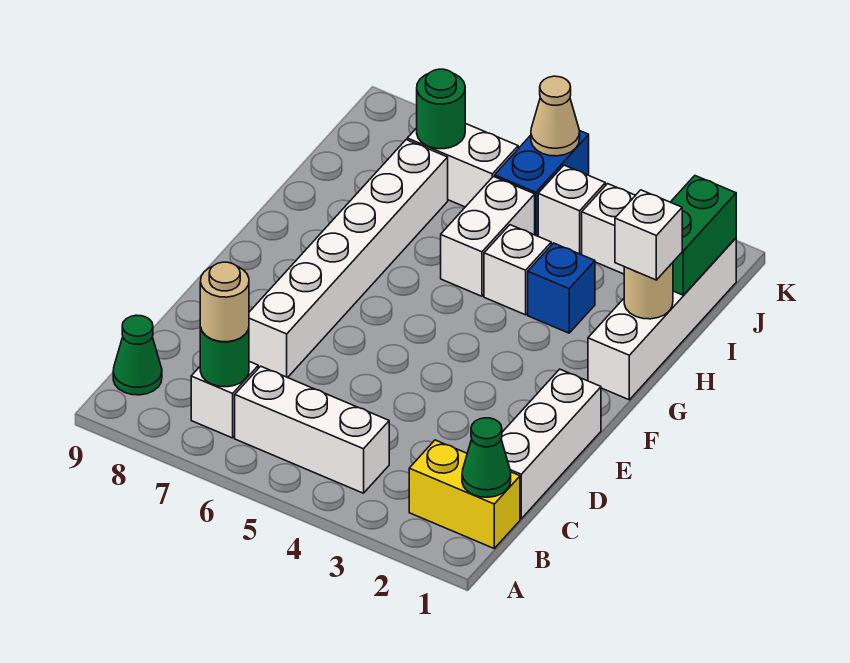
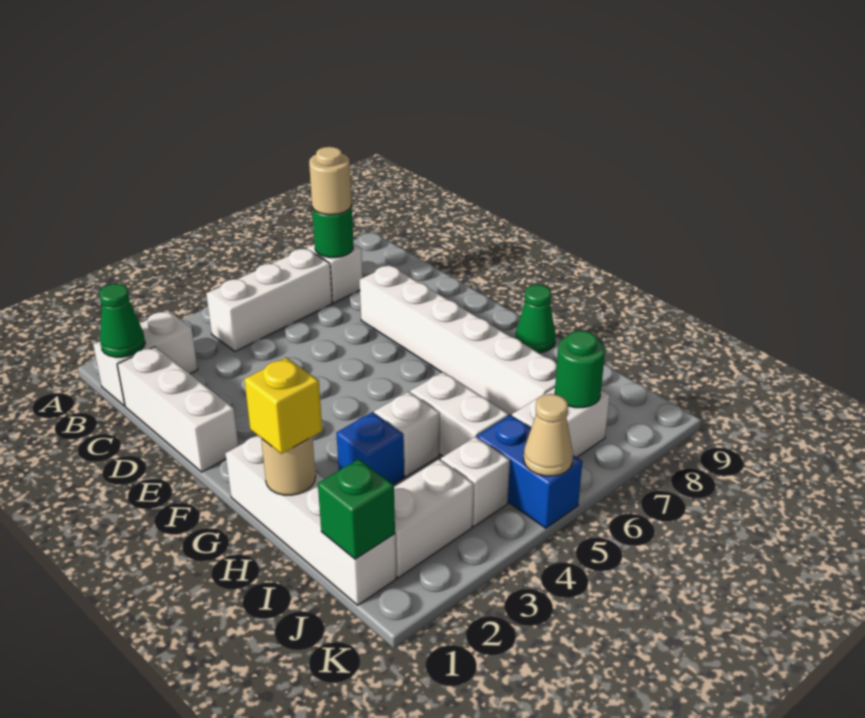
yellow brick B1:B2 level 1 -> white brick B1:B2 level 1
green cone B9 level 1 -> green cone G9 level 1
white brick H1 level 3 -> yellow brick H1 level 3
green brick I1:J1 level 2 -> green brick J1 level 2

